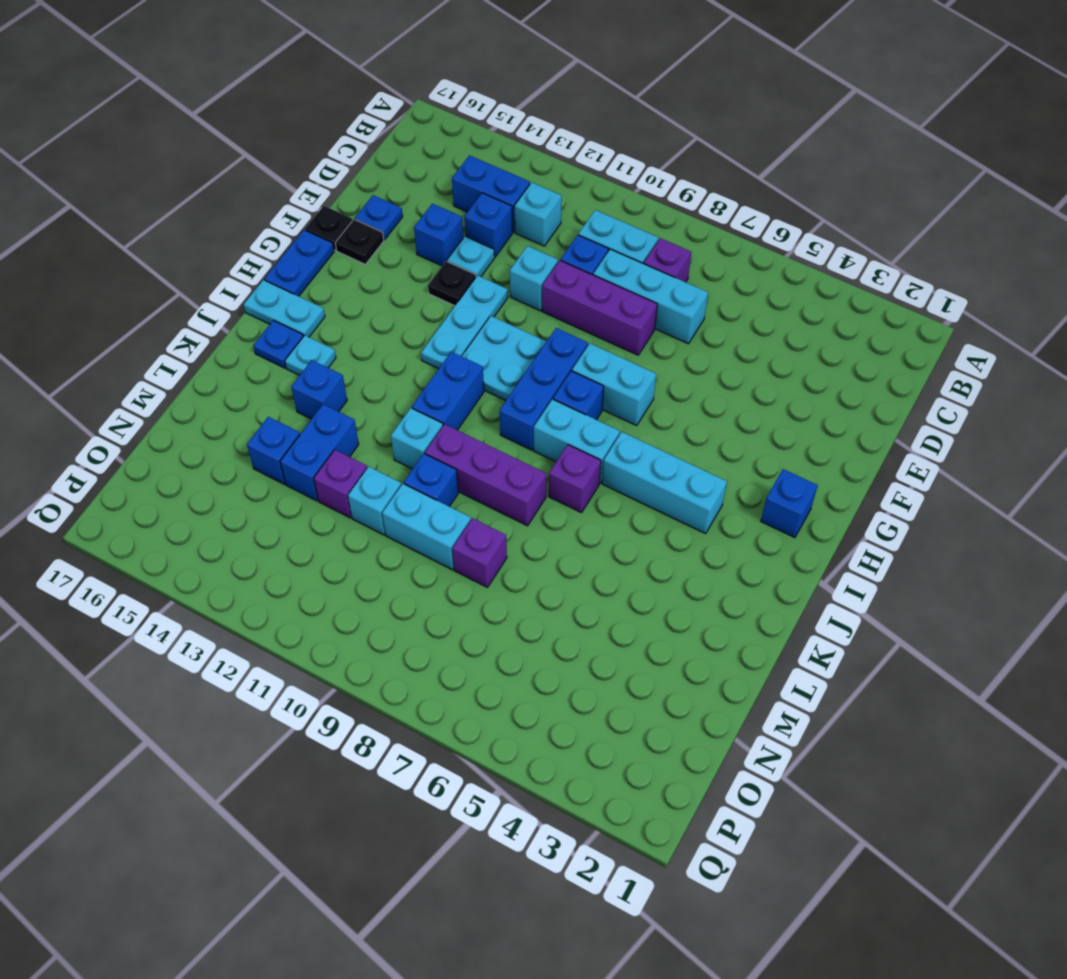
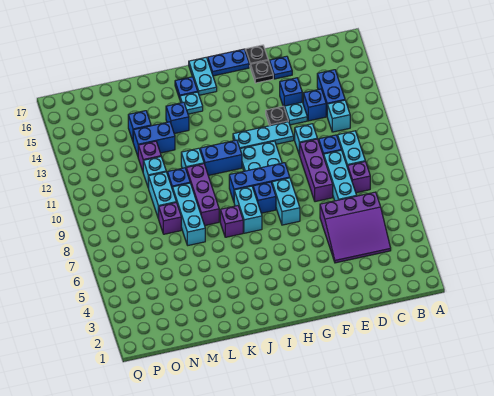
none -> purple slope C4:E6 level 1 top 6
blue brick H2 level 1 -> none
cyan brick I4:I6 level 1 -> cyan brick L7:L9 level 1

